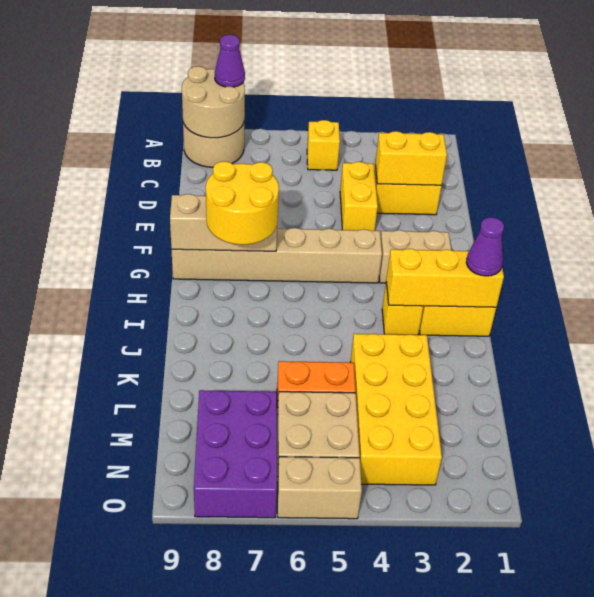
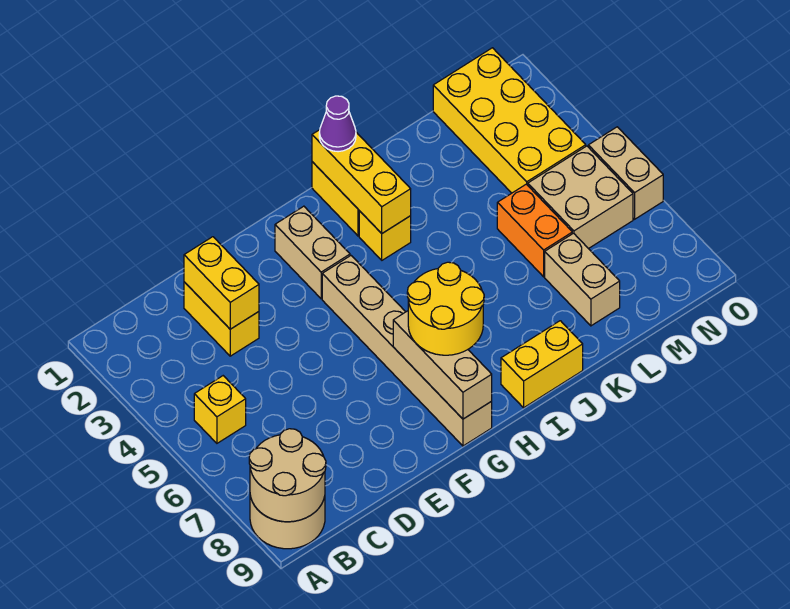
purple cone A8 level 3 -> none
yellow brick D4:E4 level 1 -> yellow brick I9:J9 level 1
yellow brick K3:N4 level 1 -> yellow brick M1:N4 level 1
none -> tan brick L7:L8 level 1
purple brick M7:O8 level 1 -> none

